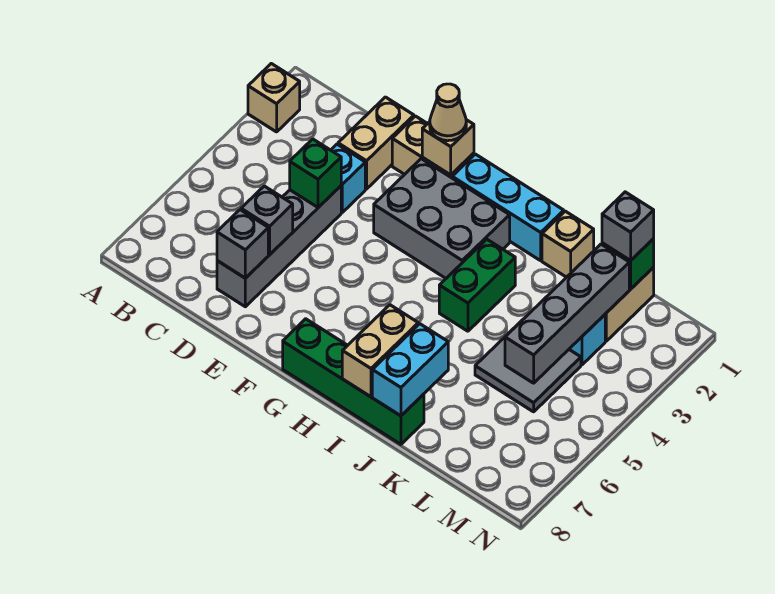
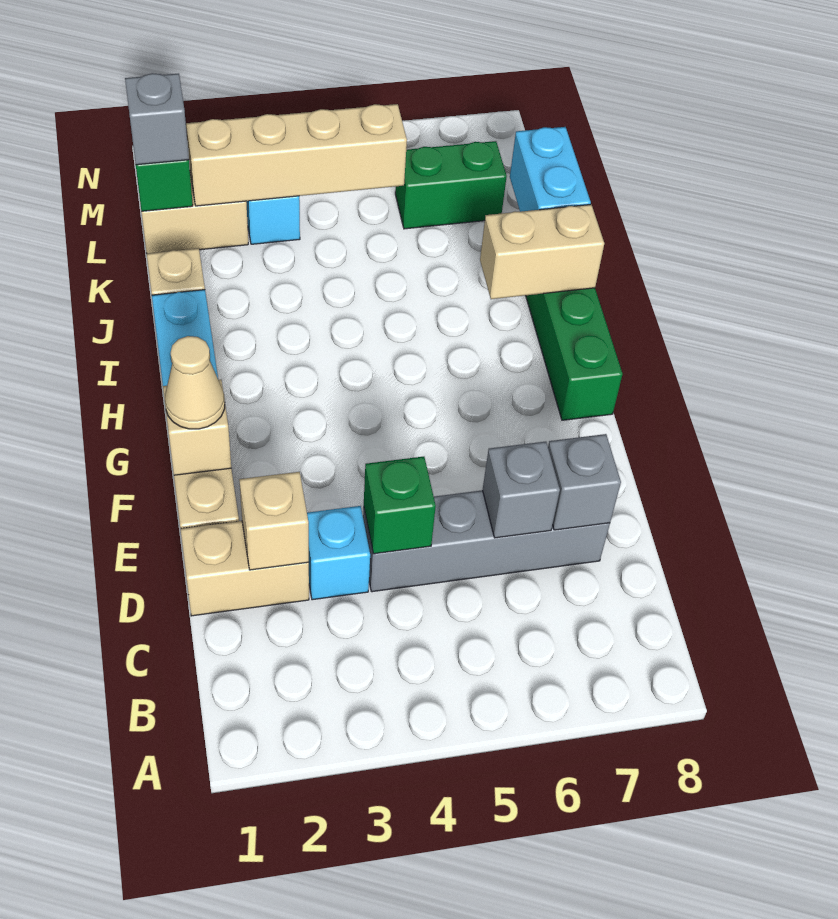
tan brick A2 level 1 -> tan brick D2 level 2
grey brick F2:H3 level 1 -> none
green brick I3:I4 level 1 -> green brick L6:L7 level 1
cyan brick J7:J8 level 2 -> cyan brick J8:K8 level 2
grey tile K4:L5 level 1 -> none
grey brick L2:L5 level 2 -> tan brick L2:L5 level 2

